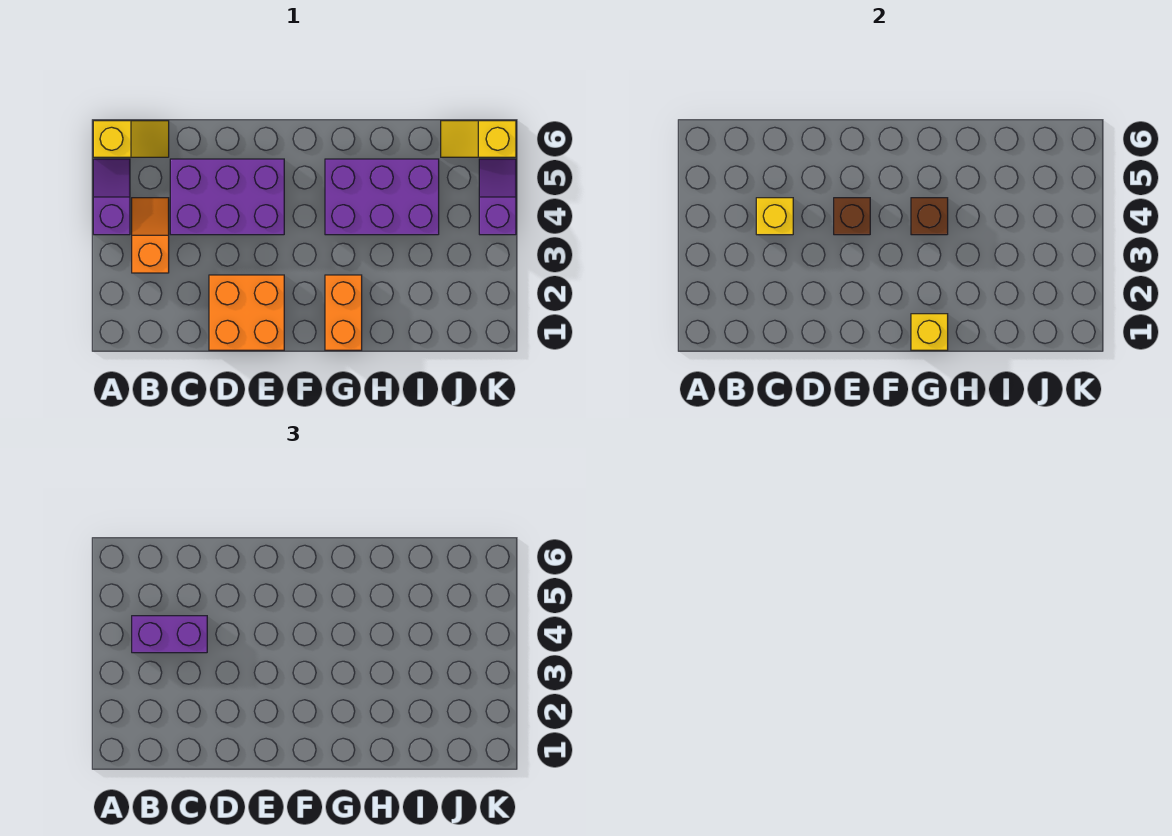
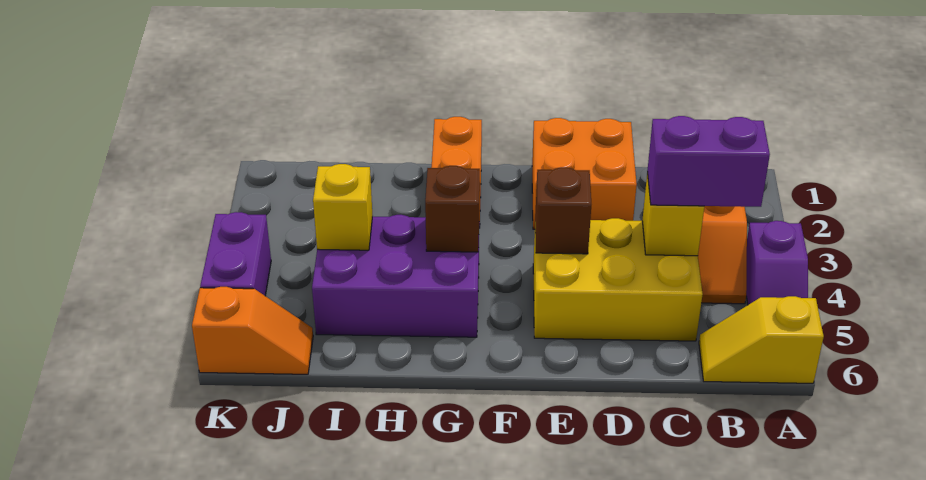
purple brick C4:E5 level 1 -> yellow brick C4:E5 level 1
yellow brick G1 level 2 -> yellow brick I4 level 2
yellow slope J6:K6 level 1 top K -> orange slope J6:K6 level 1 top K
purple slope K4:K5 level 1 top 4 -> purple brick K4:K5 level 1

